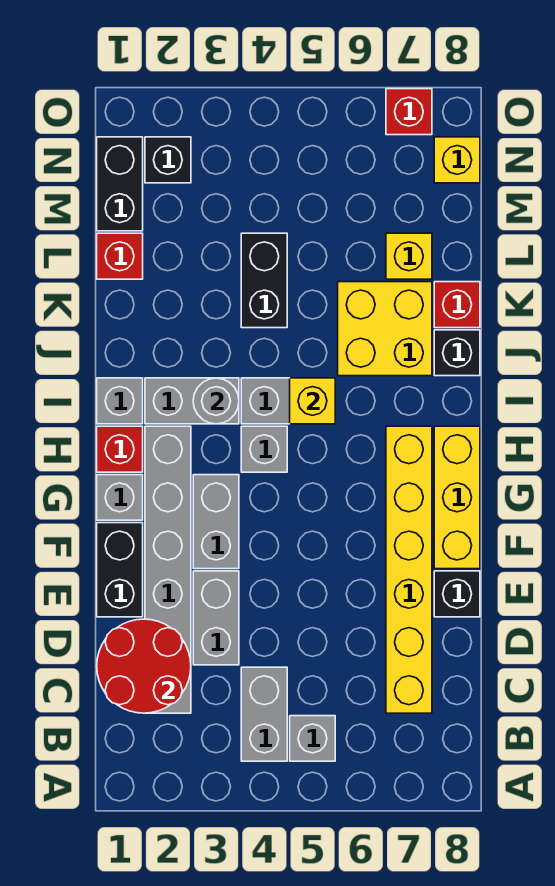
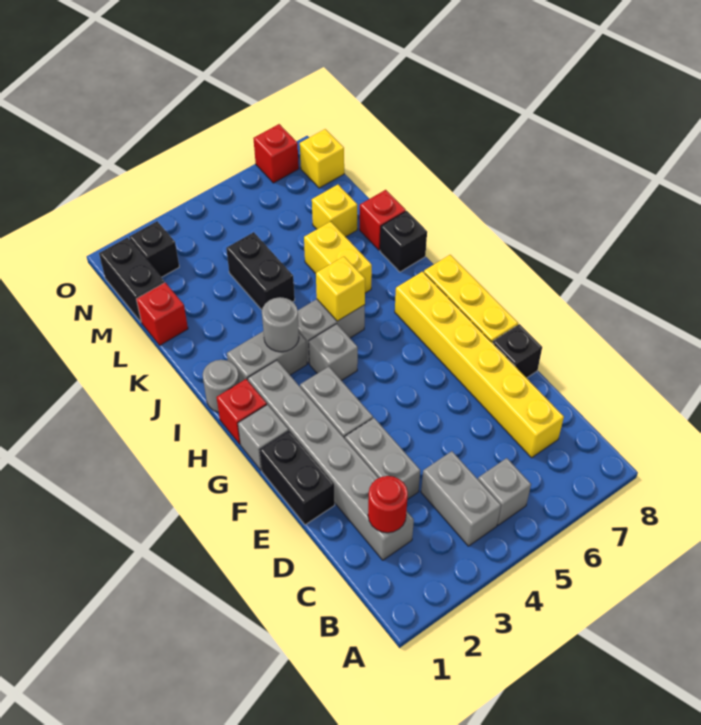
red round brick C1:D2 level 2 -> red round brick C2 level 2
grey brick I1 level 1 -> grey round brick I1 level 1
yellow brick J6:K7 level 1 -> yellow brick J6:K6 level 1

